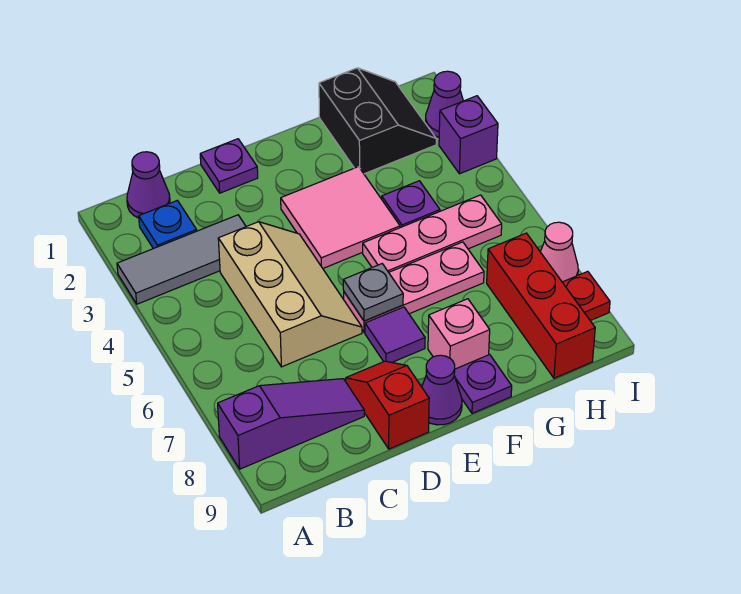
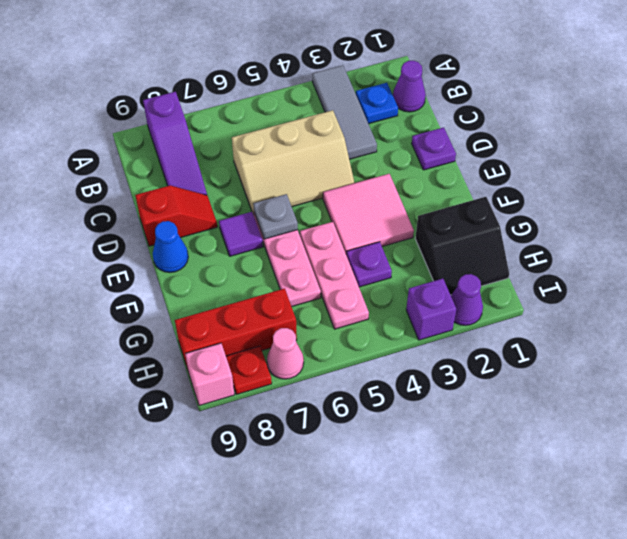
purple cone E9 level 1 -> blue cone E9 level 1
pink brick F8 level 1 -> pink brick I9 level 1
purple plate F9 level 1 -> none

